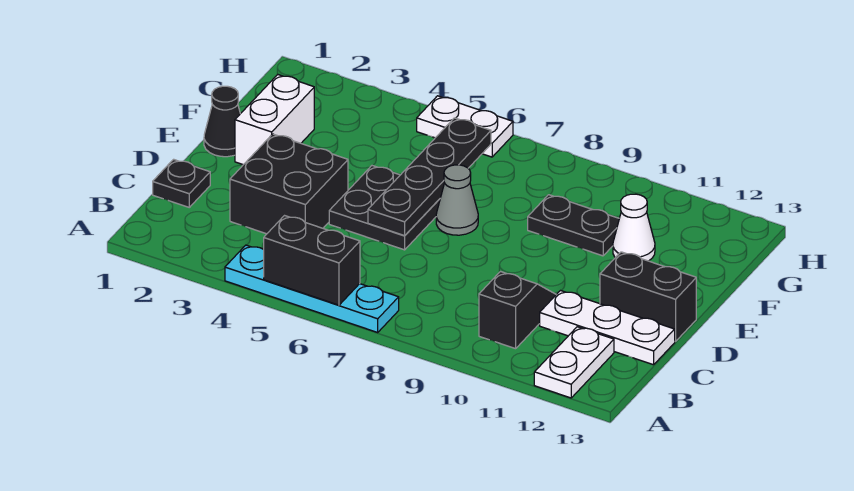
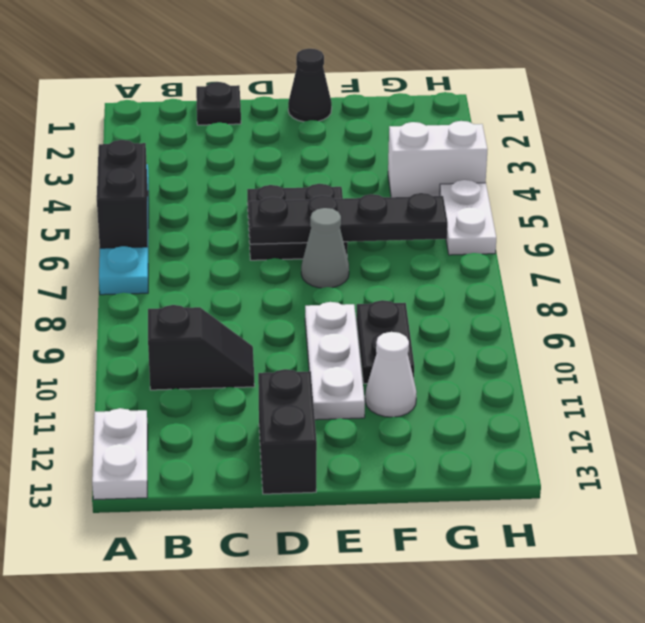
white plate A12:B12 level 1 -> white plate A12:A13 level 1
black brick C3:D4 level 1 -> none
white plate C11:C13 level 1 -> white plate E9:E11 level 1
white brick E2:F2 level 1 -> white brick G4:H4 level 1

